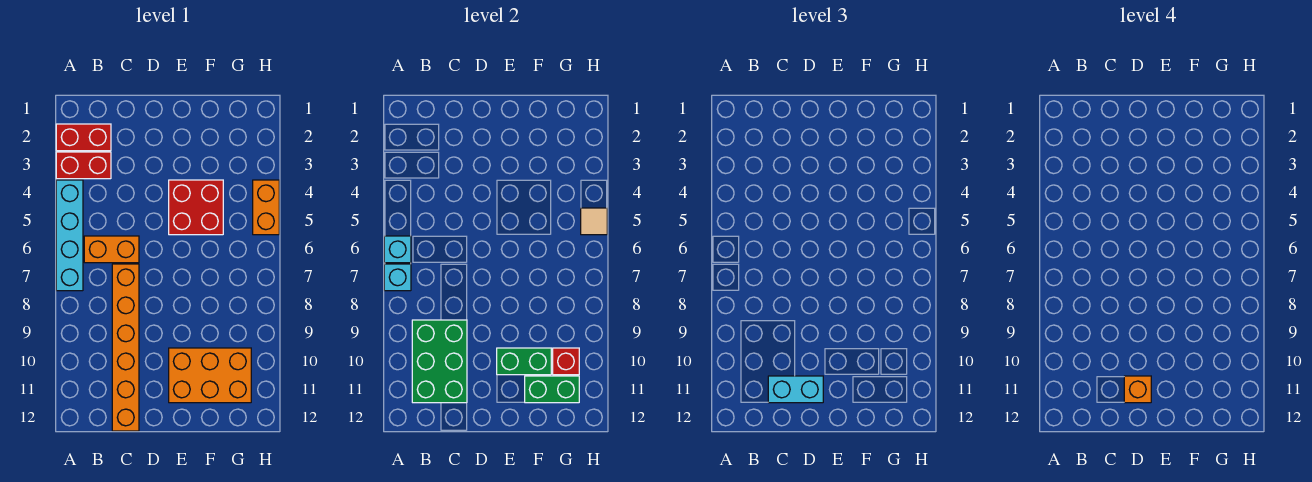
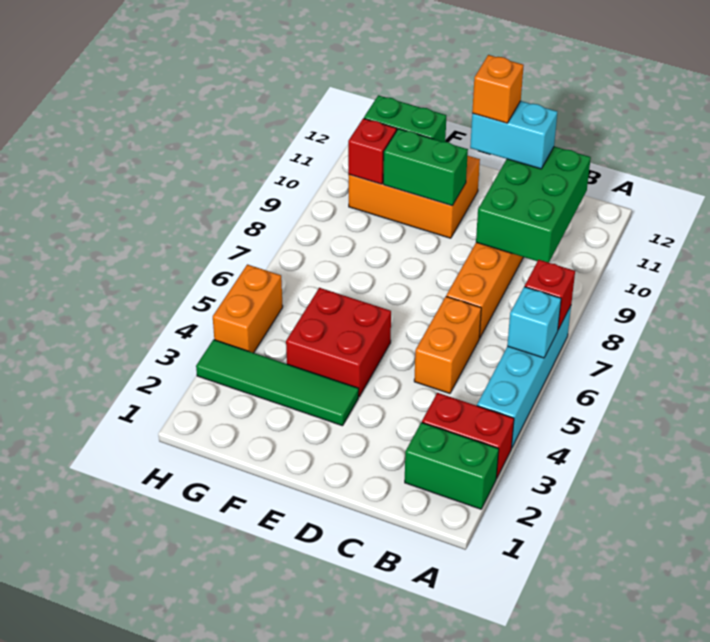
red brick A2:B2 level 1 -> green brick A2:B2 level 1
cyan brick A7 level 2 -> red brick A7 level 2
orange brick B6:C6 level 1 -> orange brick C5:C6 level 1
none -> green tile E3:H3 level 1
tan tile H5 level 2 -> none

